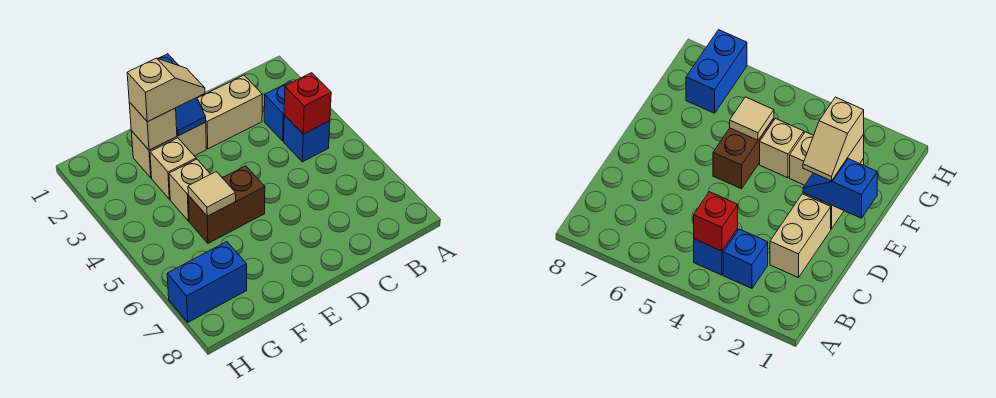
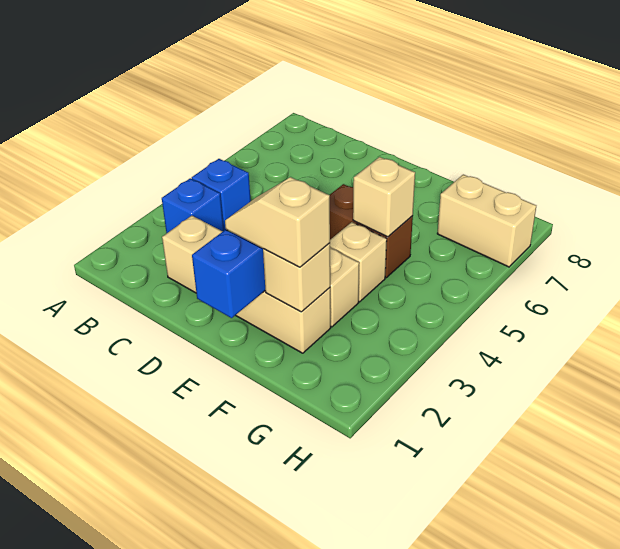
red brick B4 level 2 -> none
tan tile F5 level 2 -> tan brick F5 level 2
blue brick G7:H7 level 1 -> tan brick G7:H7 level 1

